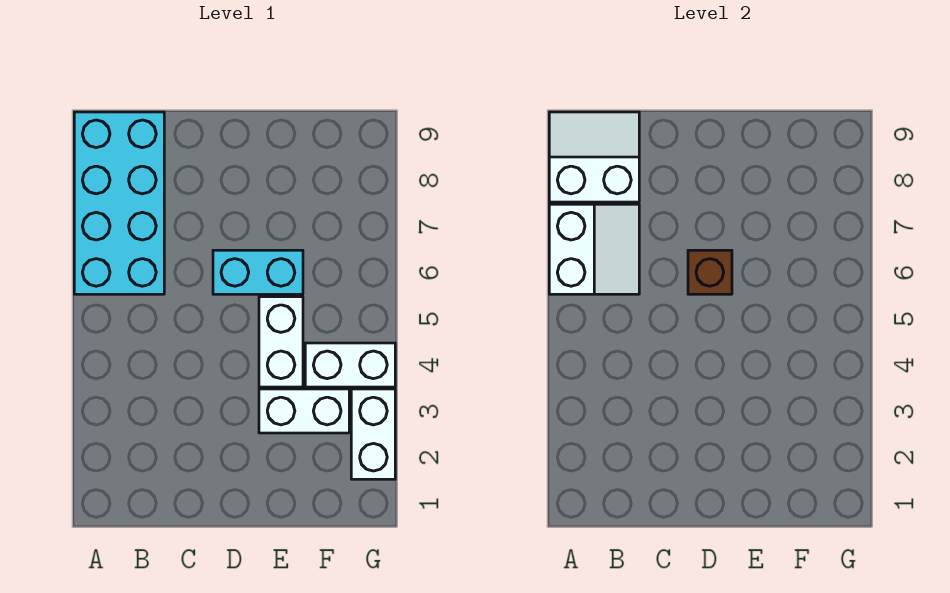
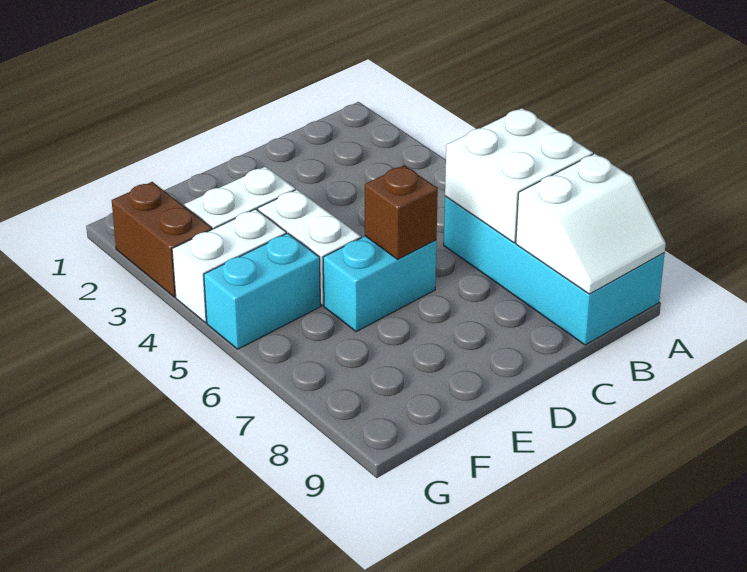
white slope A6:B7 level 2 top A -> white brick A6:B7 level 2
none -> cyan brick F5:G5 level 1
white brick G2:G3 level 1 -> brown brick G2:G3 level 1

